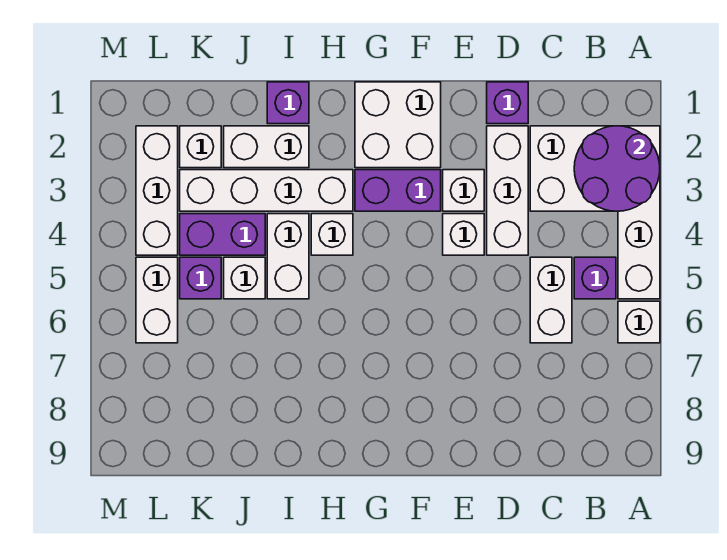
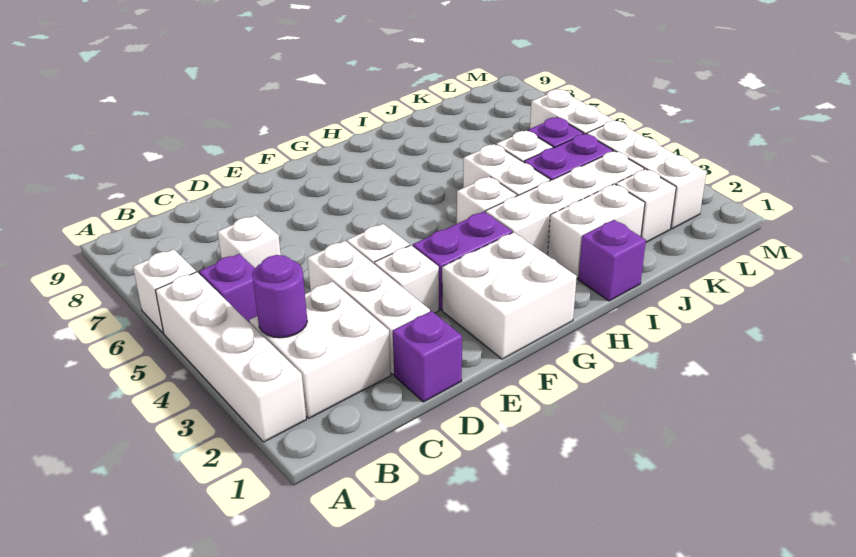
purple round brick A2:B3 level 2 -> purple round brick B3 level 2
white brick C5:C6 level 1 -> white brick C6 level 1

